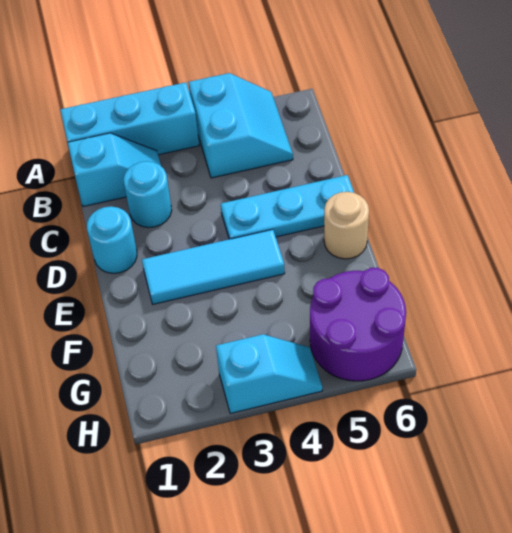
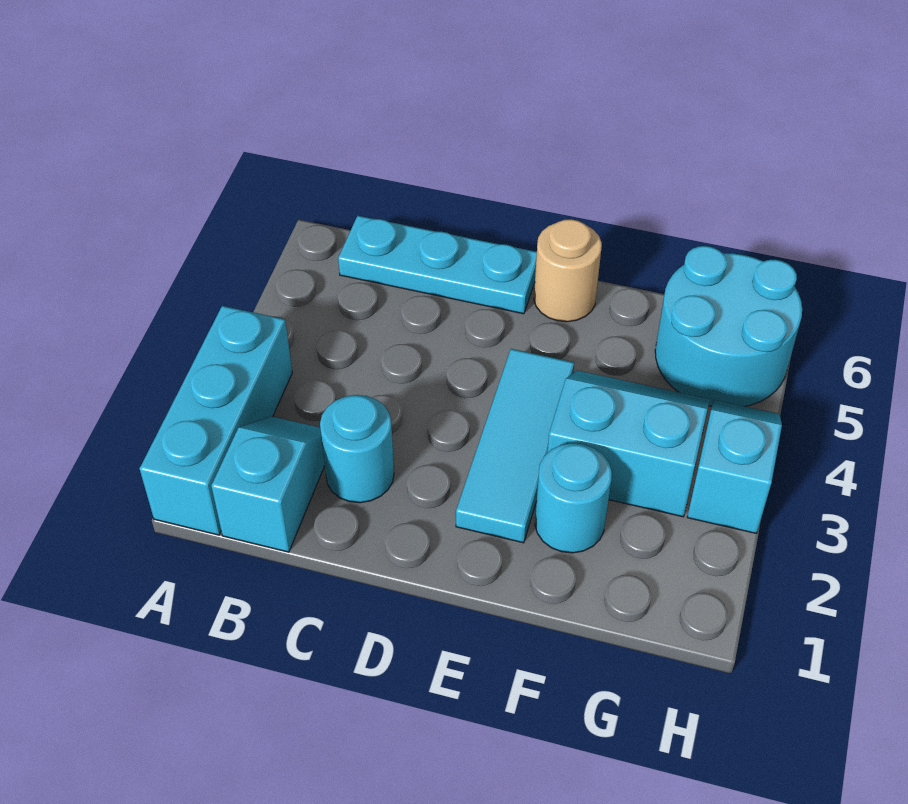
cyan slope A4:B5 level 1 top 4 -> cyan slope F3:G4 level 1 top 3
cyan round brick D1 level 1 -> cyan round brick F2 level 1
cyan plate D4:D6 level 1 -> cyan plate B6:D6 level 1
purple round brick G5:H6 level 1 -> cyan round brick G5:H6 level 1

